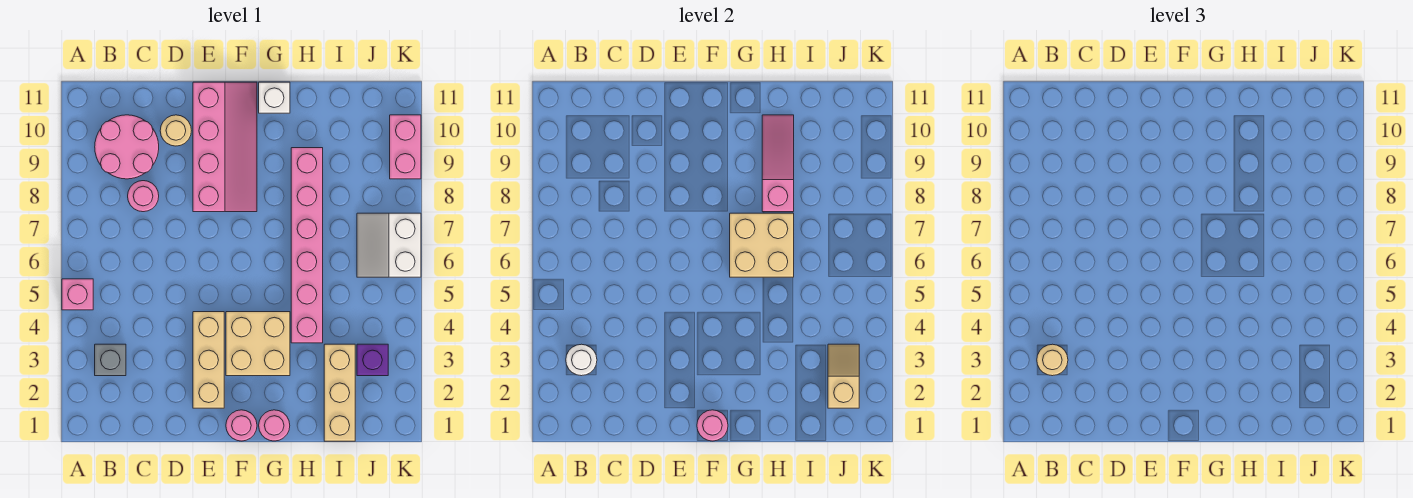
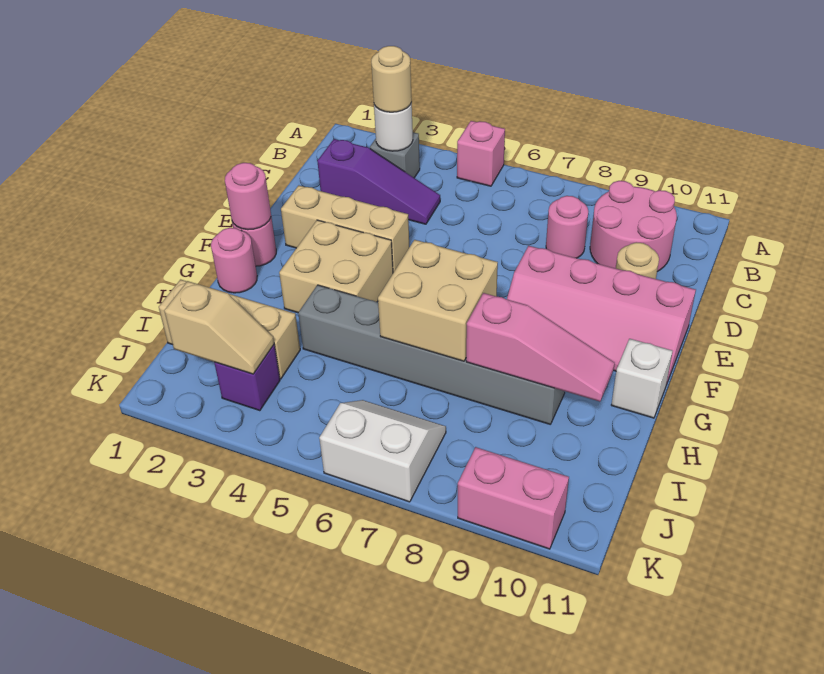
none -> purple slope C2:C4 level 1 top 2
pink brick H4:H9 level 1 -> grey brick H4:H9 level 1

